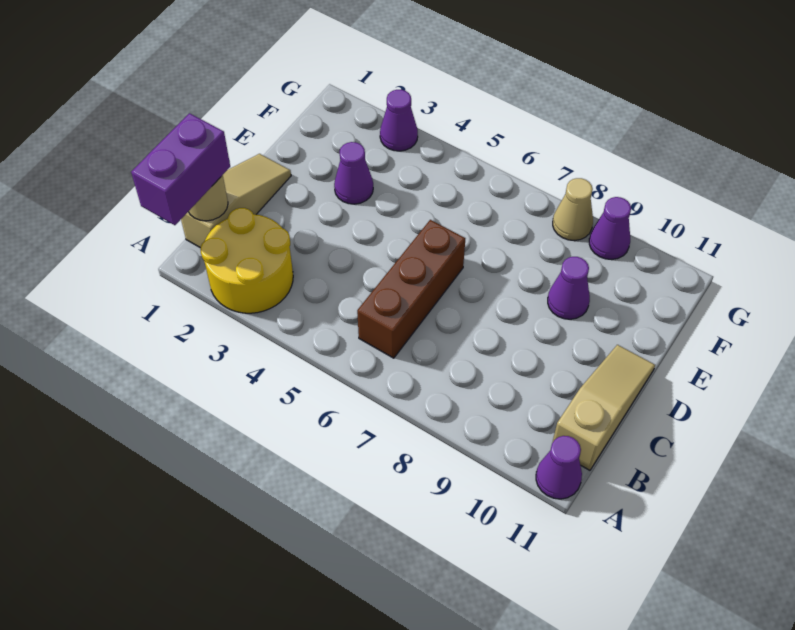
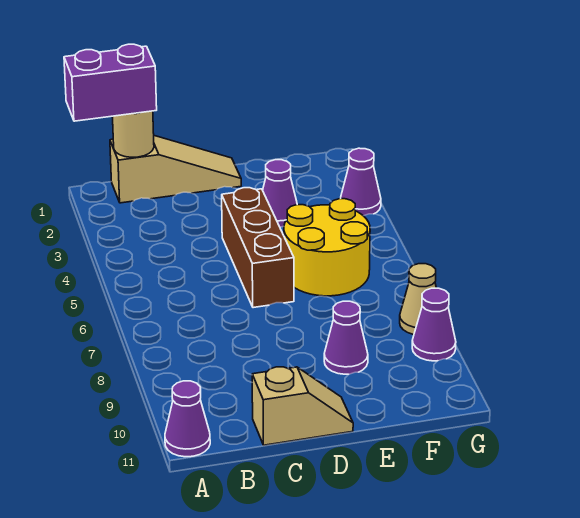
yellow round brick A2:B3 level 1 -> yellow round brick E5:F6 level 1
brown brick B6:D6 level 1 -> brown brick D4:D6 level 1
tan slope B11:D11 level 1 top B -> tan slope C11:D11 level 1 top C

